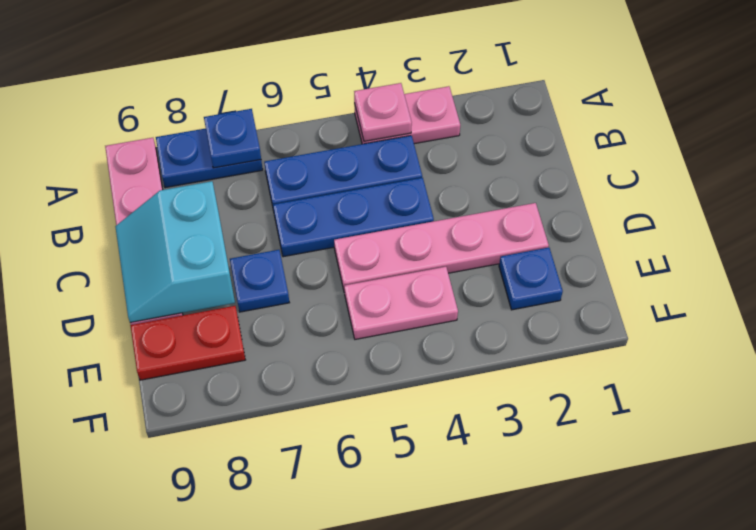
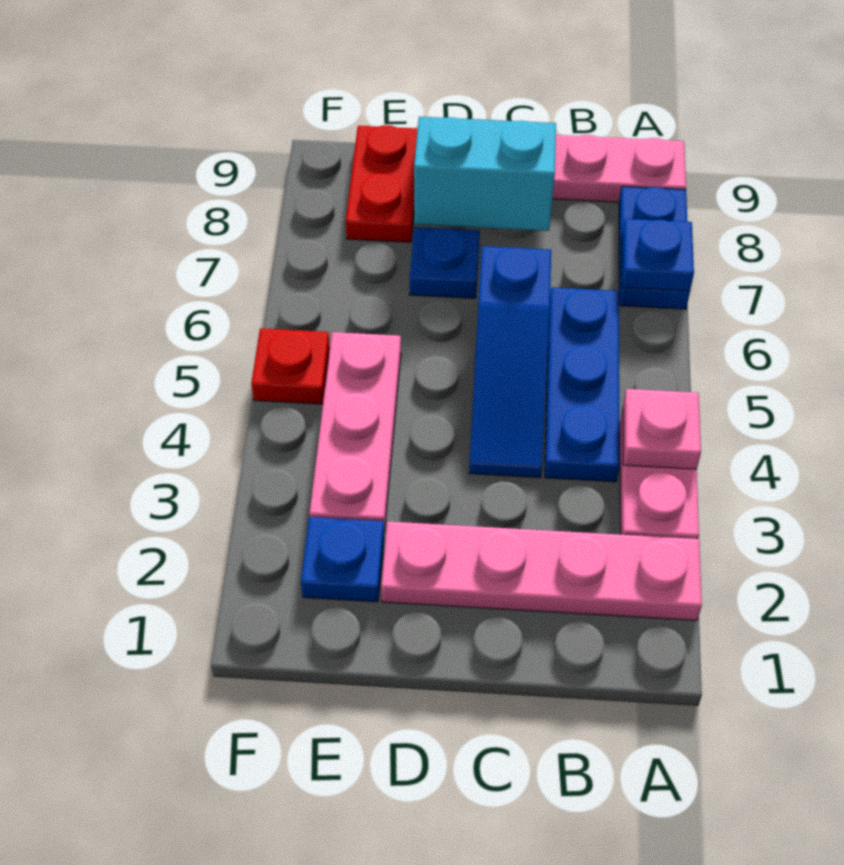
blue plate C4:C6 level 1 -> blue slope C4:C6 level 1 top 6
pink plate D2:D5 level 1 -> pink plate A2:D2 level 1
pink plate E4:E5 level 1 -> pink plate E3:E5 level 1
none -> red plate F5 level 1

